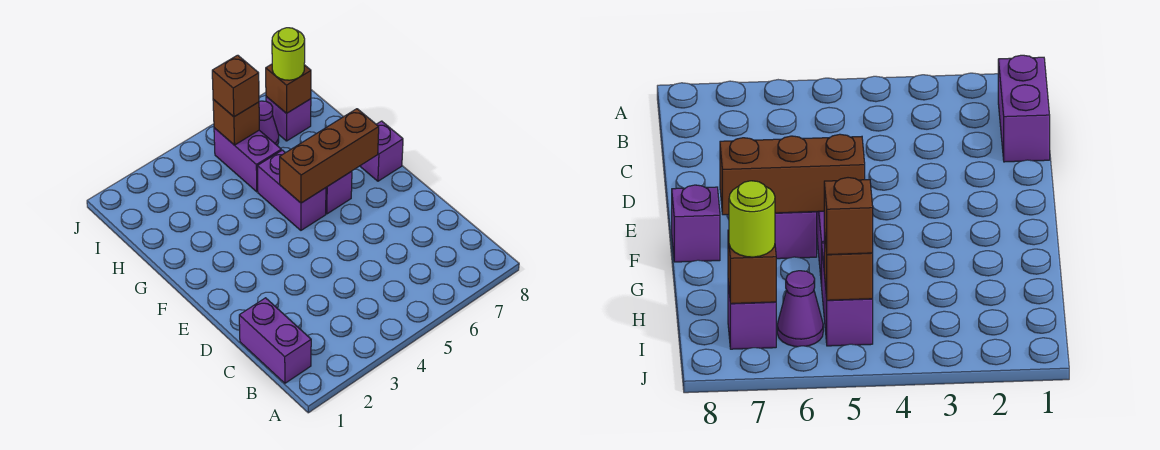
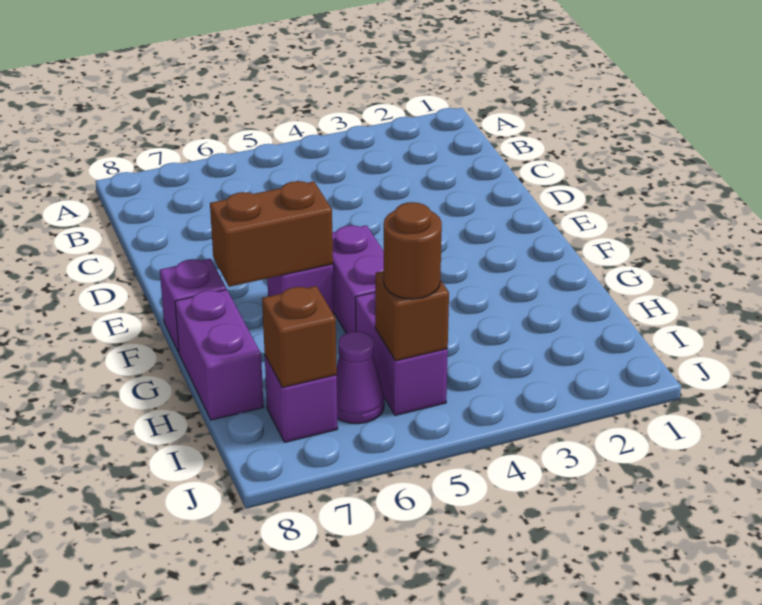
purple brick B1:C1 level 1 -> purple brick G8:H8 level 1
brown brick F5:F7 level 2 -> brown brick F6:F7 level 2
brown brick I5 level 3 -> brown round brick I5 level 3
lime round brick I7 level 3 -> none

